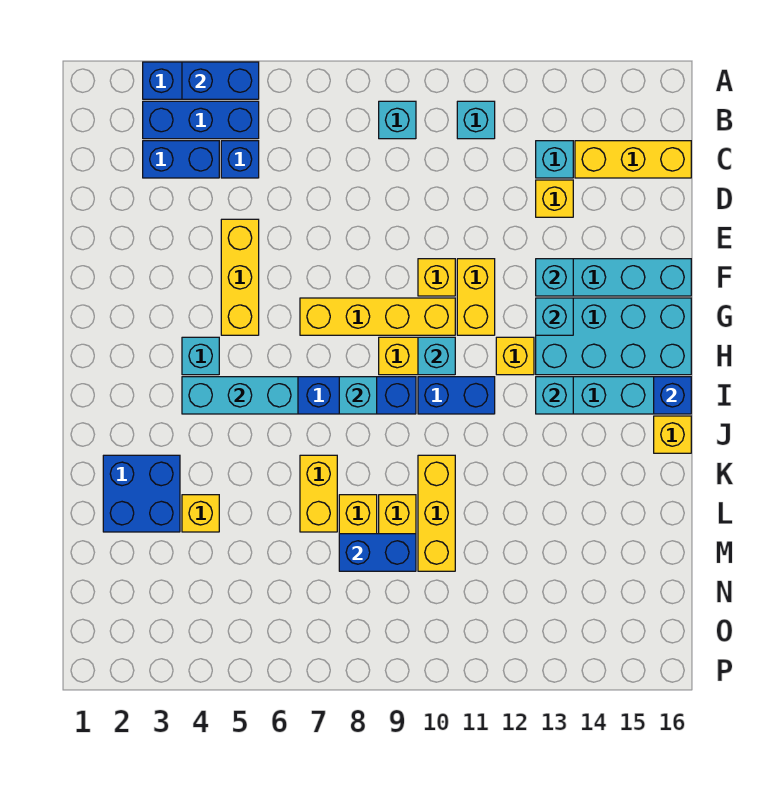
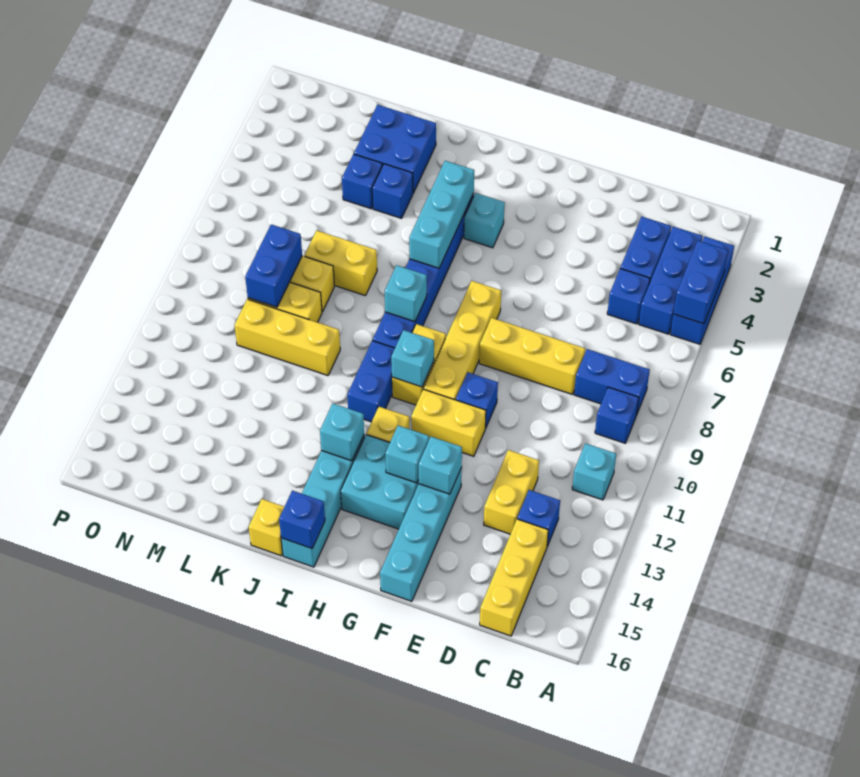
none -> blue brick B8:C8 level 1
cyan brick B9 level 1 -> blue brick B9 level 1
cyan brick C13 level 1 -> blue brick C13 level 1
yellow brick D13 level 1 -> yellow brick D12:D13 level 1
yellow brick E5:G5 level 1 -> yellow brick D8:F8 level 1
yellow brick F10 level 1 -> blue brick F10 level 1
cyan brick G13:H16 level 1 -> cyan brick G13:H14 level 1
none -> blue brick K4 level 1
yellow brick L4 level 1 -> blue brick L4 level 1

